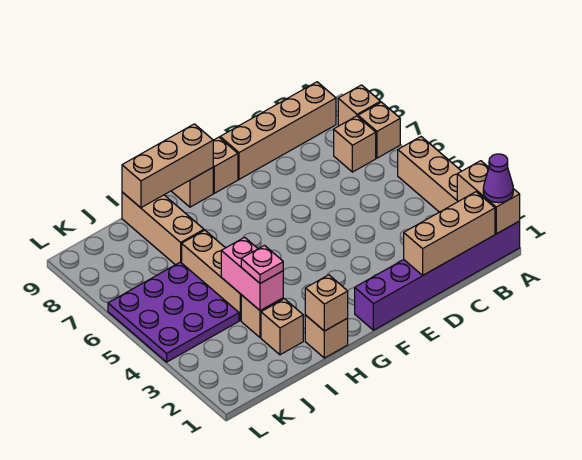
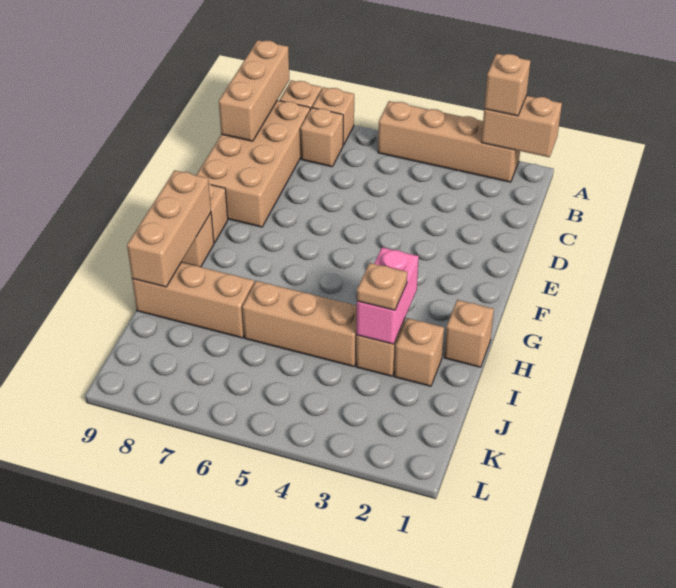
purple brick A1:F1 level 1 -> none
purple cone A1 level 3 -> none
tan brick B1:D1 level 2 -> tan brick A9:C9 level 2
tan brick B9:E9 level 1 -> tan brick B8:E9 level 1
tan brick H1 level 2 -> tan brick A2 level 3
pink brick I3:I4 level 2 -> pink brick H3:I3 level 2
pink plate I3 level 3 -> tan plate I3 level 3
purple plate J4:L6 level 1 -> none

